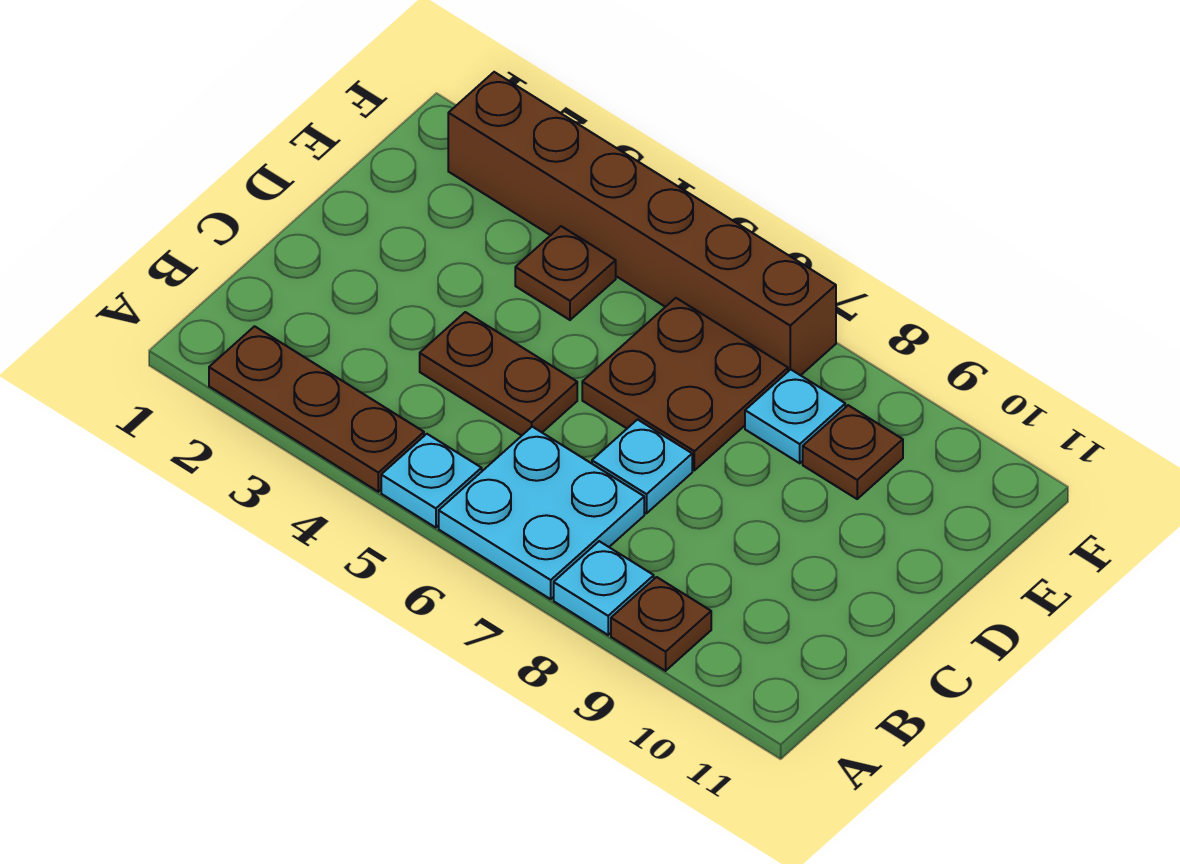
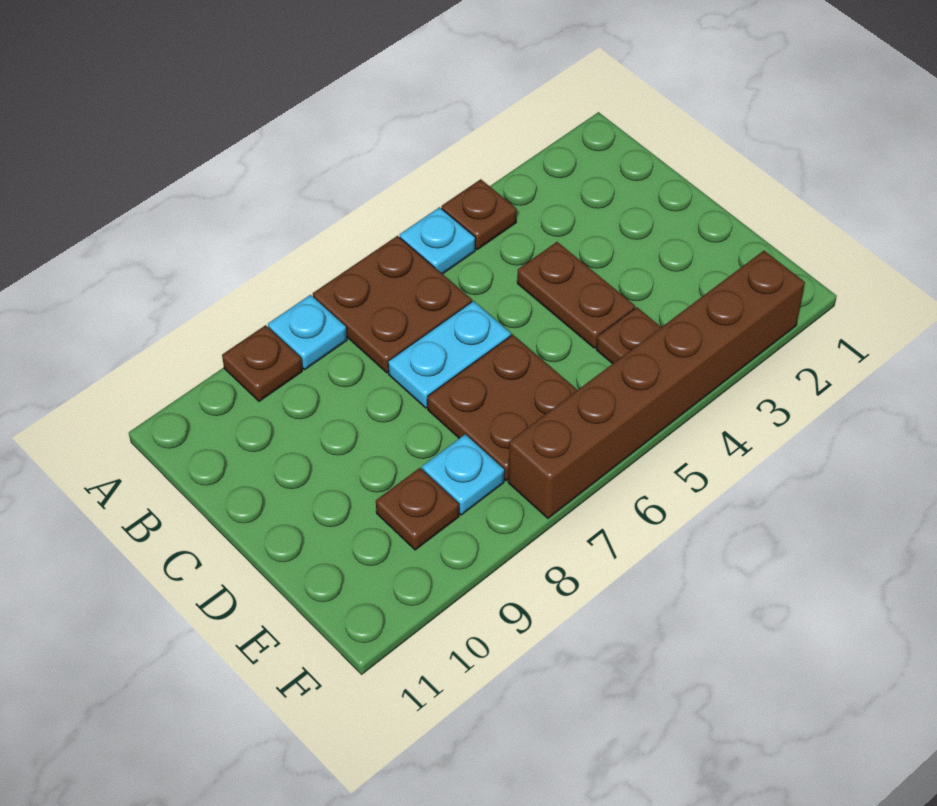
brown plate A2:A4 level 1 -> brown plate A4 level 1
cyan plate A6:B7 level 1 -> brown plate A6:B7 level 1
brown plate C4:C5 level 1 -> brown plate C4:D4 level 1
cyan plate C7 level 1 -> cyan plate C6:C7 level 1

